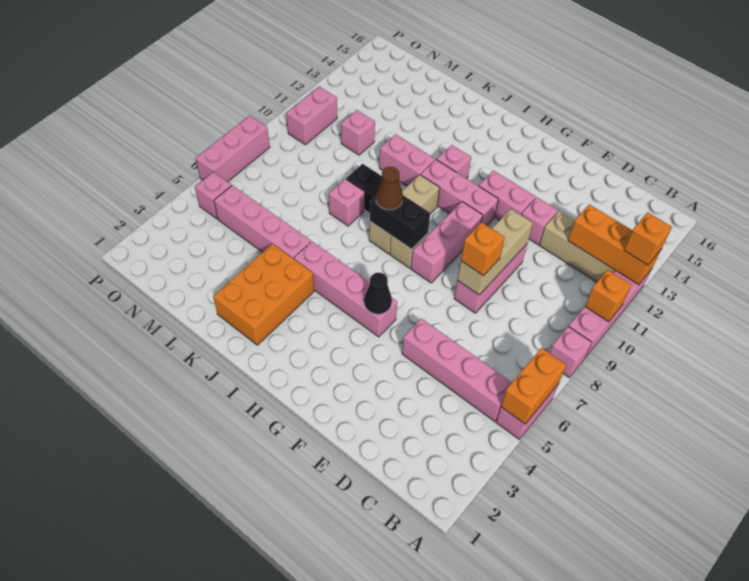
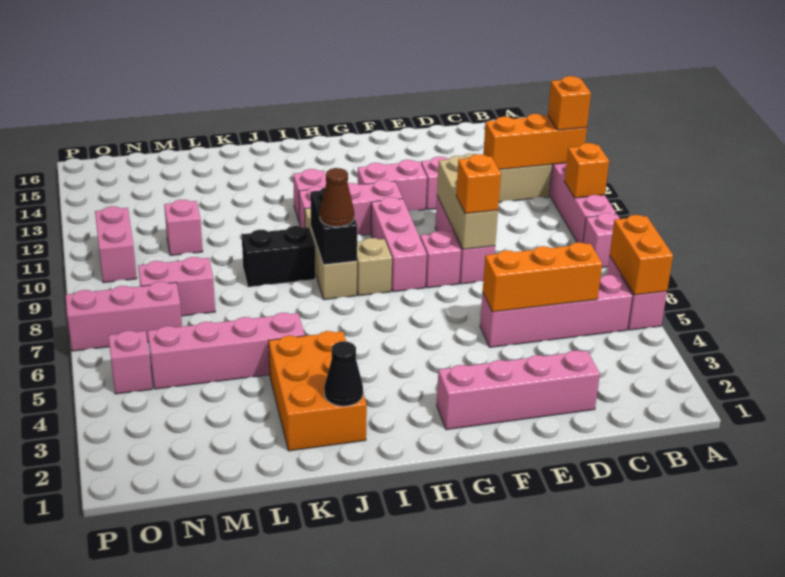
none -> orange brick C5:E5 level 2
pink brick G5:J5 level 1 -> pink brick D2:G2 level 1
black cone G5 level 2 -> black cone J2 level 2
black brick H8:I8 level 2 -> black brick I8:I9 level 2
pink brick J11:K11 level 1 -> pink brick M8:N8 level 1
pink brick K8 level 1 -> pink brick F8 level 1
pink brick P6:P8 level 1 -> pink brick N7:P7 level 1

